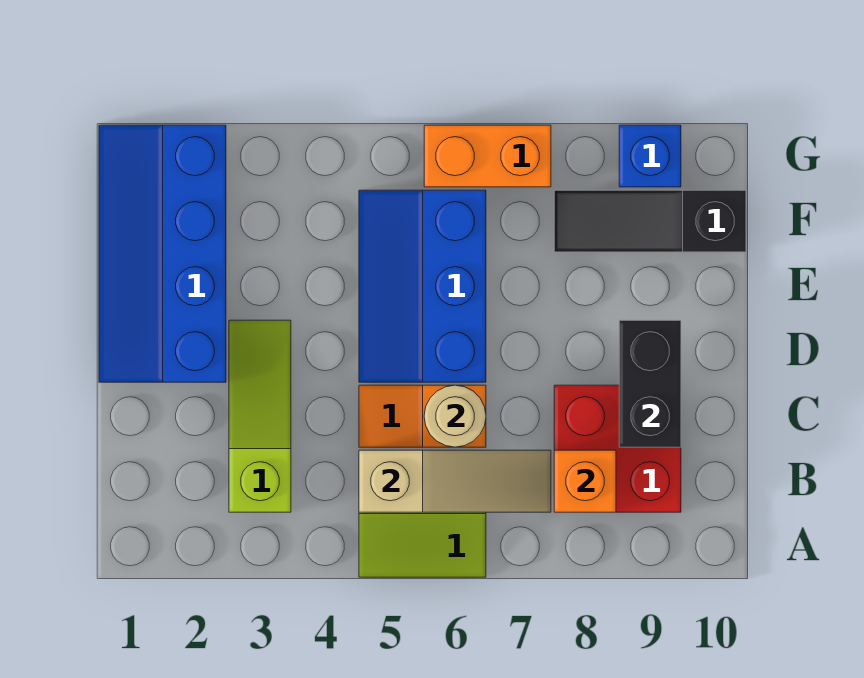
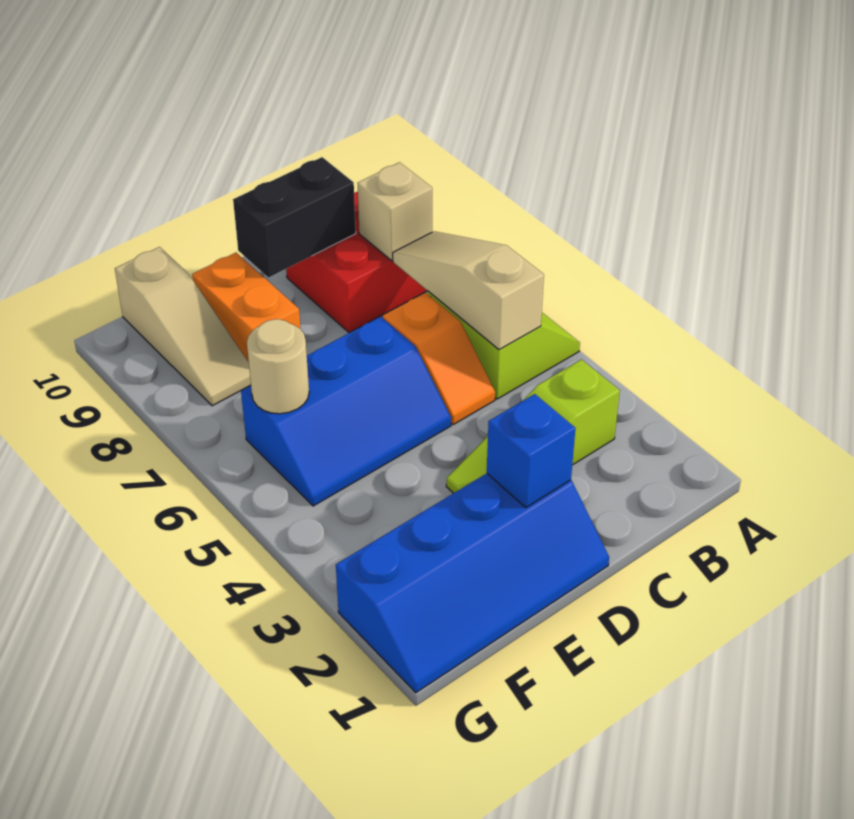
orange brick B8 level 2 -> tan brick B8 level 2
tan round brick C6 level 2 -> tan round brick F6 level 2
black slope F8:F10 level 1 top 10 -> tan slope F8:F10 level 1 top 10
orange brick G6:G7 level 1 -> orange brick E8:E9 level 1
blue brick G9 level 1 -> blue brick D2 level 2

